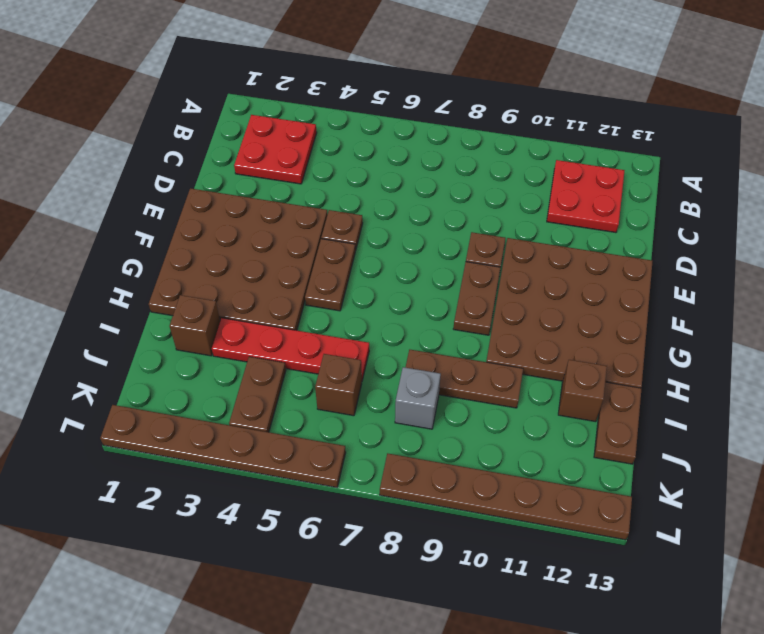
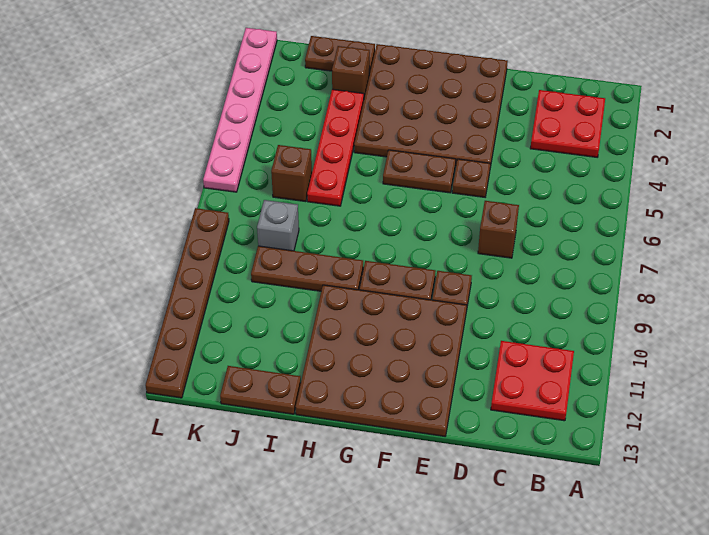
brown plate I8:I10 level 1 -> brown plate H9:J9 level 1
brown brick I12 level 1 -> brown brick D7 level 1
brown plate J4:K4 level 1 -> brown plate I1:J1 level 1
brown plate L1:L6 level 1 -> pink plate L1:L6 level 1

